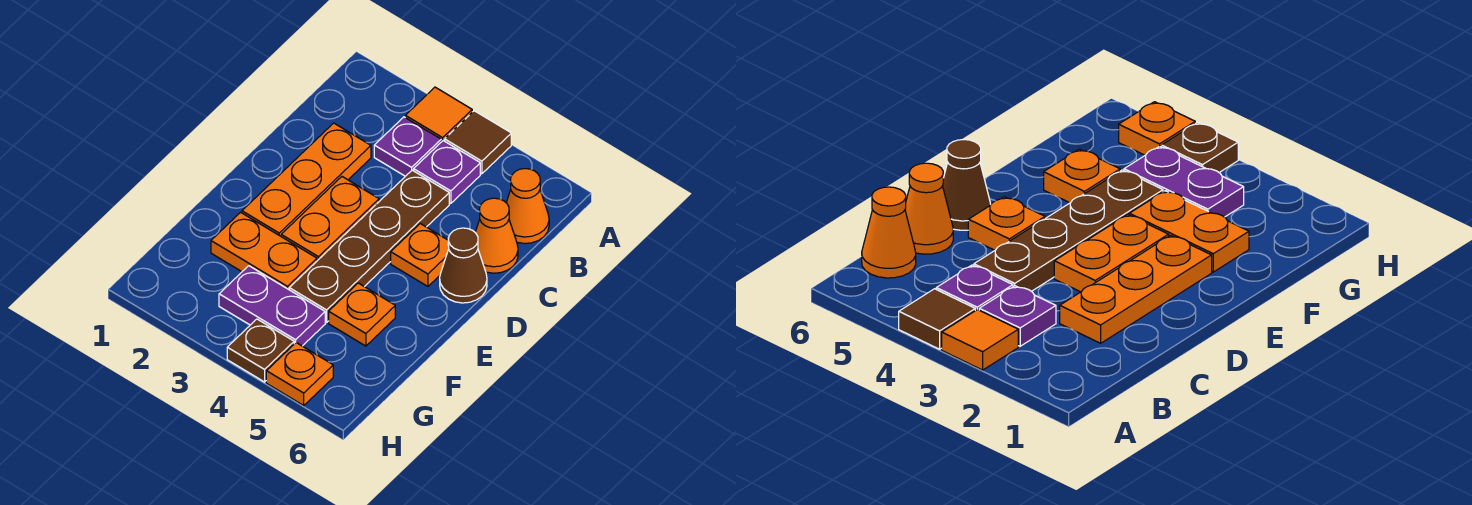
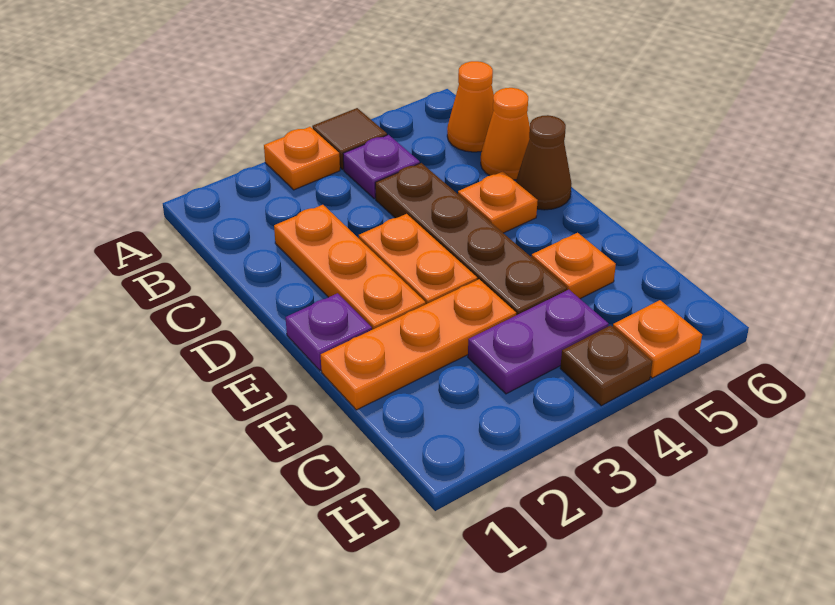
orange tile A3 level 1 -> orange plate A3 level 1
purple plate B3 level 1 -> purple plate E1 level 1
orange plate F2:F3 level 1 -> orange plate F1:F3 level 1

